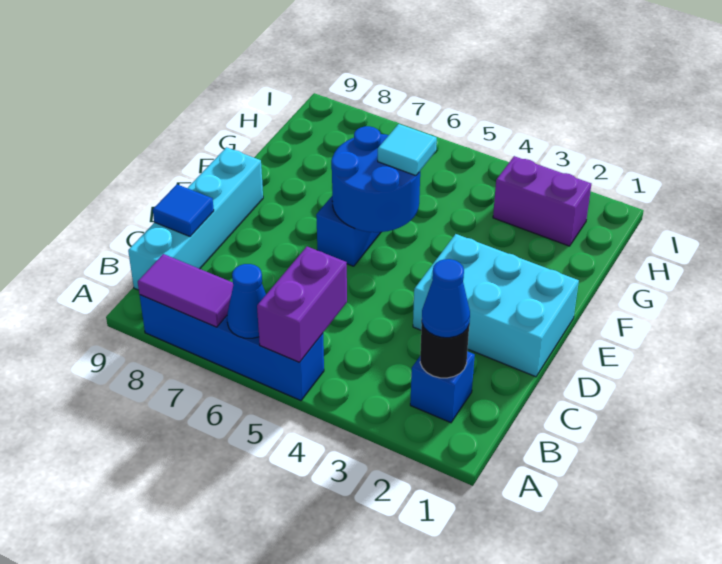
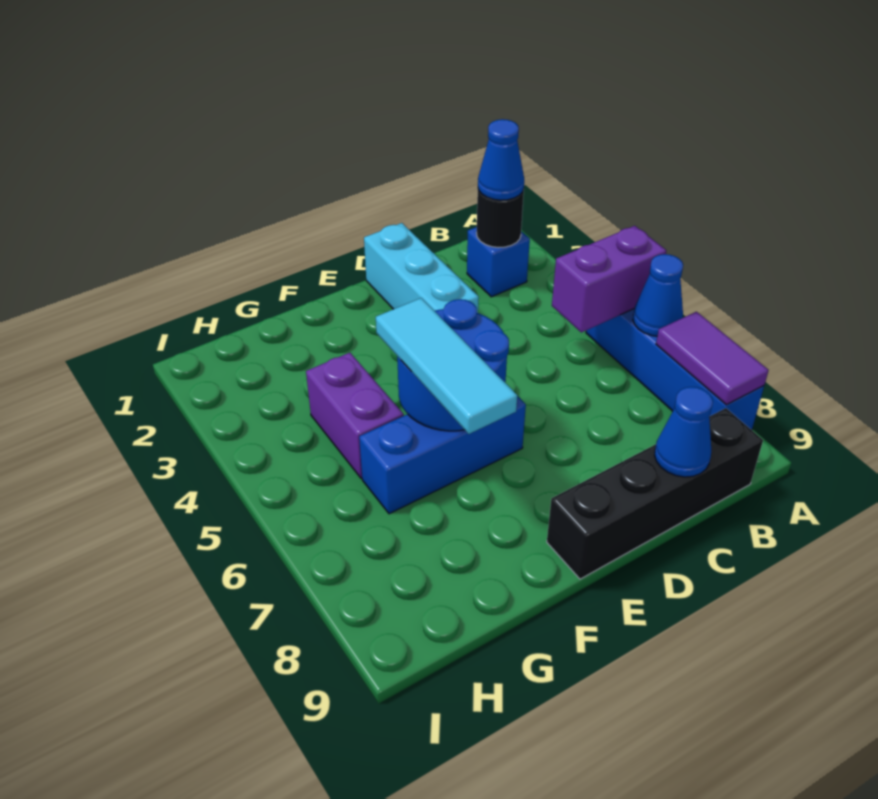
cyan brick B9:E9 level 1 -> black brick B9:E9 level 1
blue tile C9 level 2 -> blue cone C9 level 2
cyan brick D1:E3 level 1 -> cyan brick D1:D3 level 1
cyan tile F5 level 3 -> cyan tile F5:F7 level 3
purple brick H2:H3 level 1 -> purple brick G4:G5 level 1

